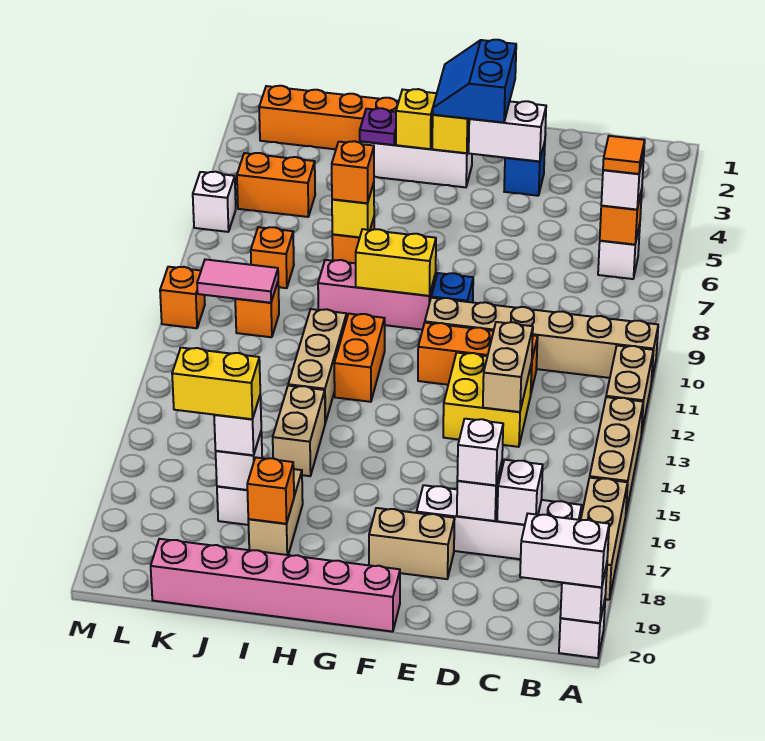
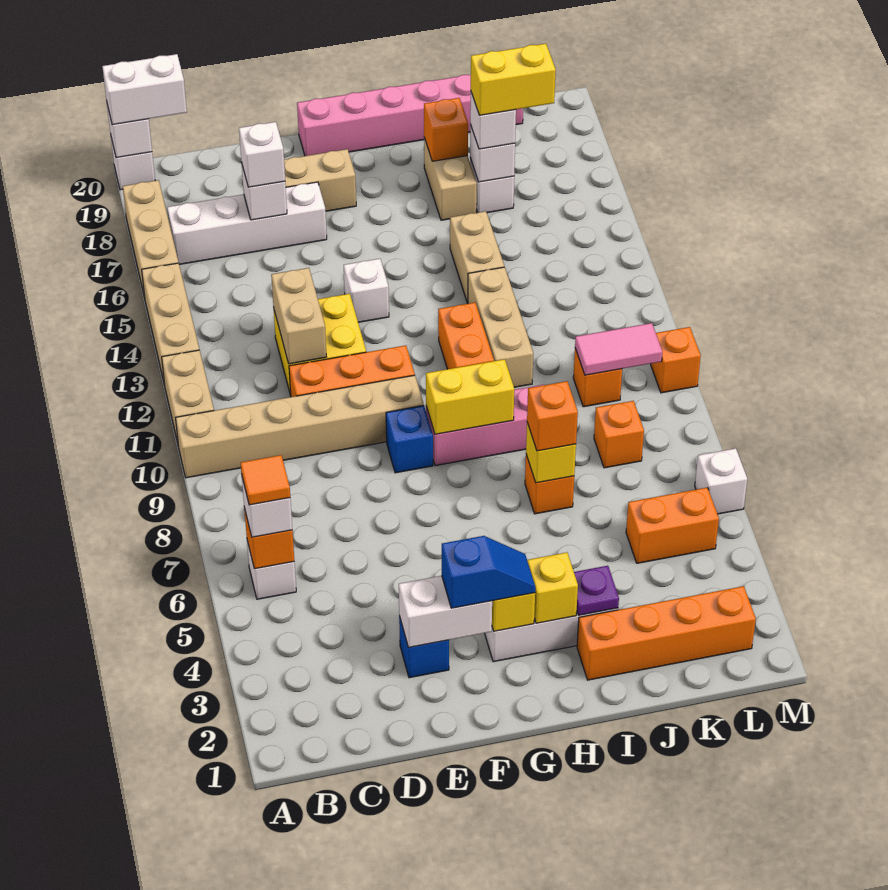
white brick C17 level 2 -> white brick F14 level 1
blue slope F2:G3 level 3 top F -> blue slope F3:G3 level 3 top F

